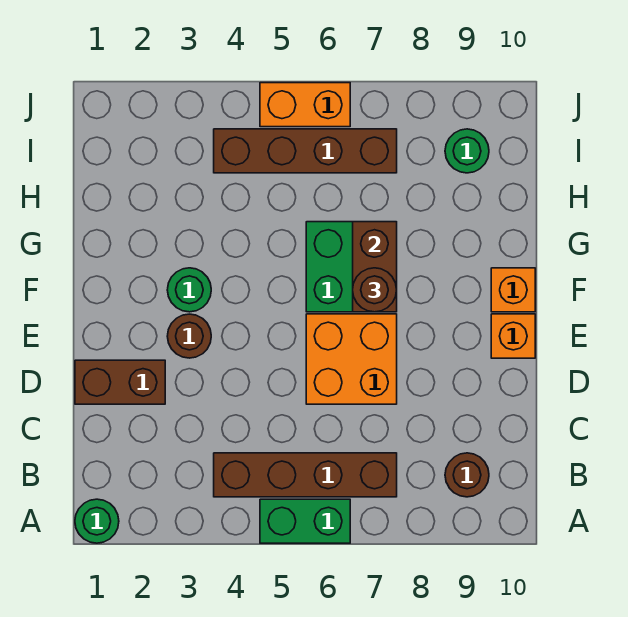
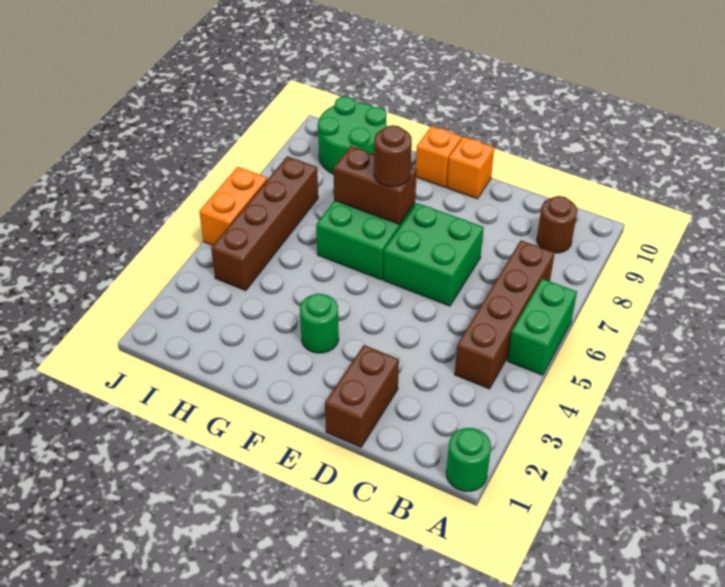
orange brick D6:E7 level 1 -> green brick D6:E7 level 1
brown round brick E3 level 1 -> none
green round brick I9 level 1 -> green round brick H9:I10 level 1

